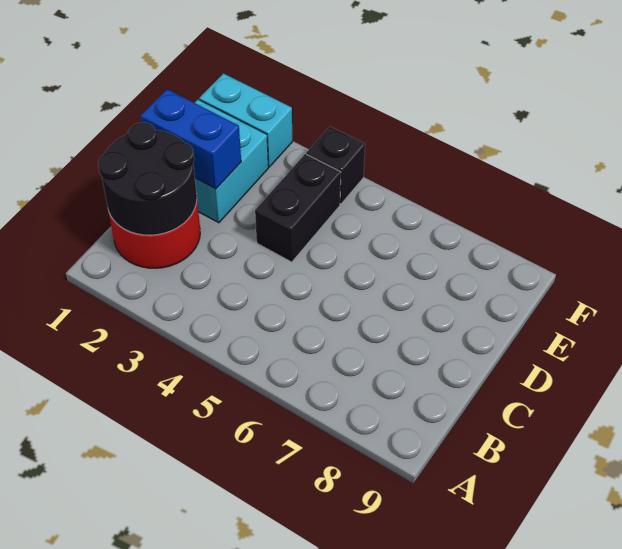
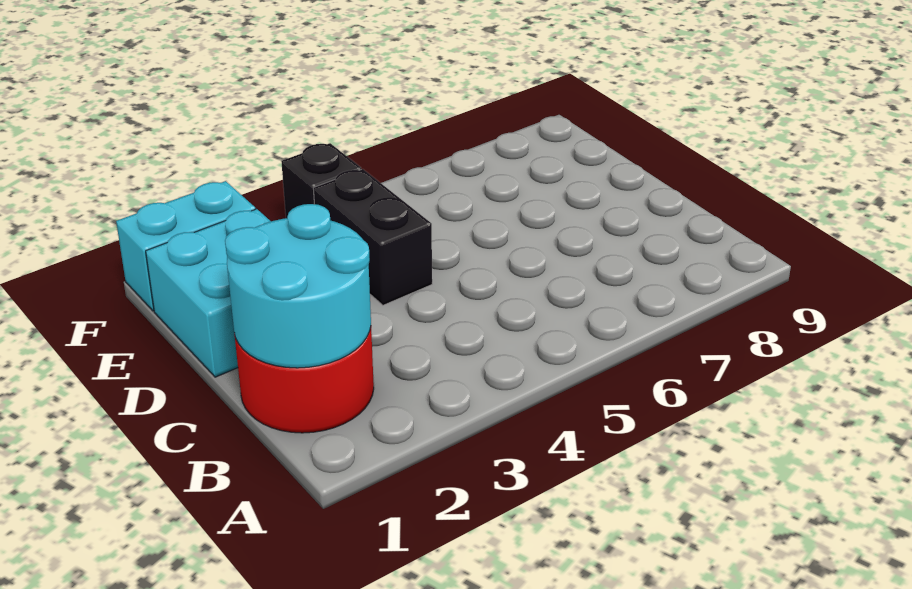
black round brick B1:C2 level 2 -> cyan round brick B1:C2 level 2
blue brick D1:D2 level 2 -> none

